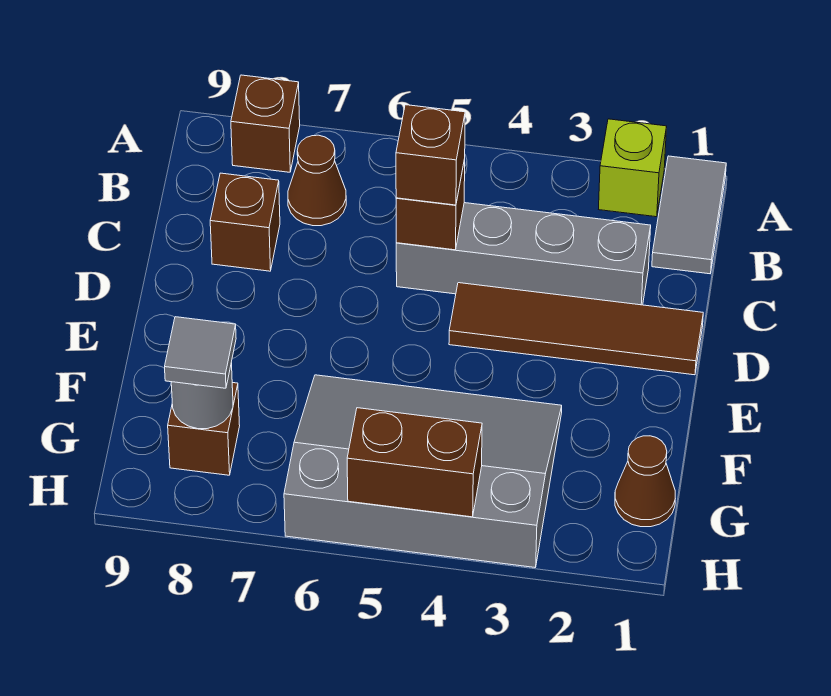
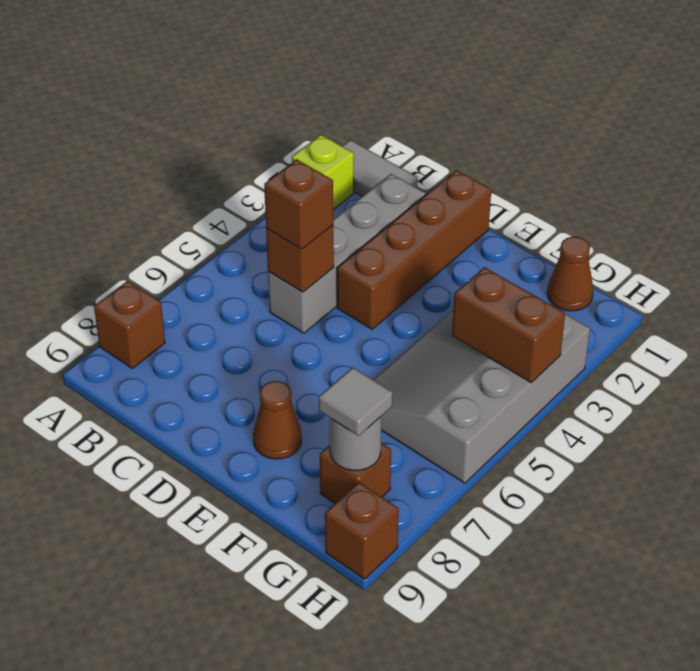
brown cone B7 level 1 -> brown cone E8 level 1
brown brick C8 level 1 -> brown brick H9 level 1
brown tile D1:D4 level 1 -> brown brick D1:D4 level 1
brown brick H4:H5 level 2 -> brown brick G4:H4 level 2

